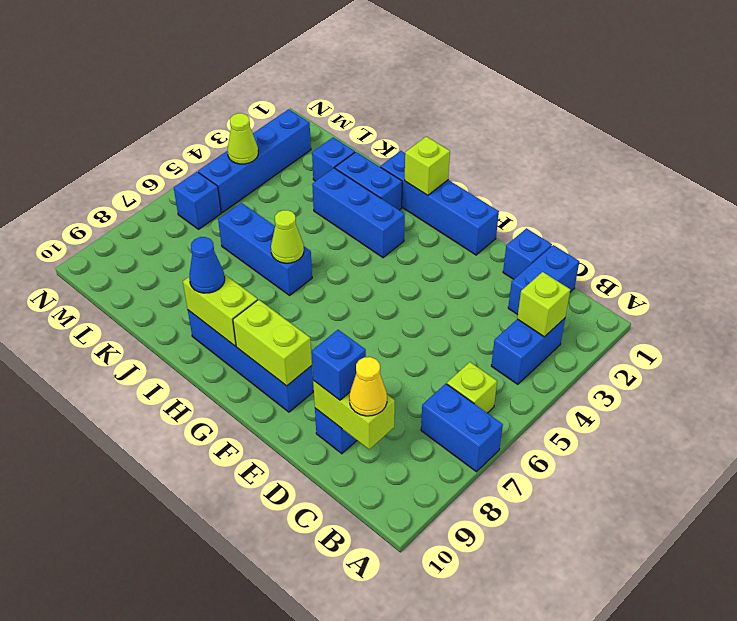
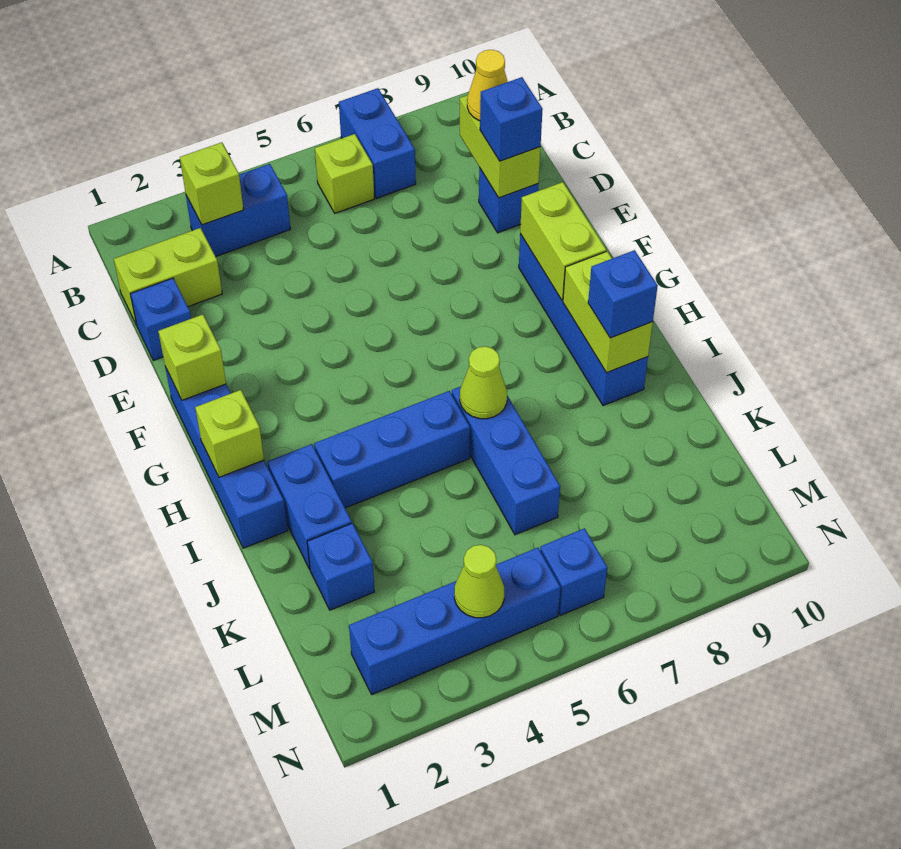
blue brick C1:C2 level 1 -> lime brick C1:C2 level 1
none -> lime brick F1 level 2
blue brick H3:J3 level 1 -> blue brick I3:I5 level 1
blue cone I9 level 3 -> blue brick I9 level 3

